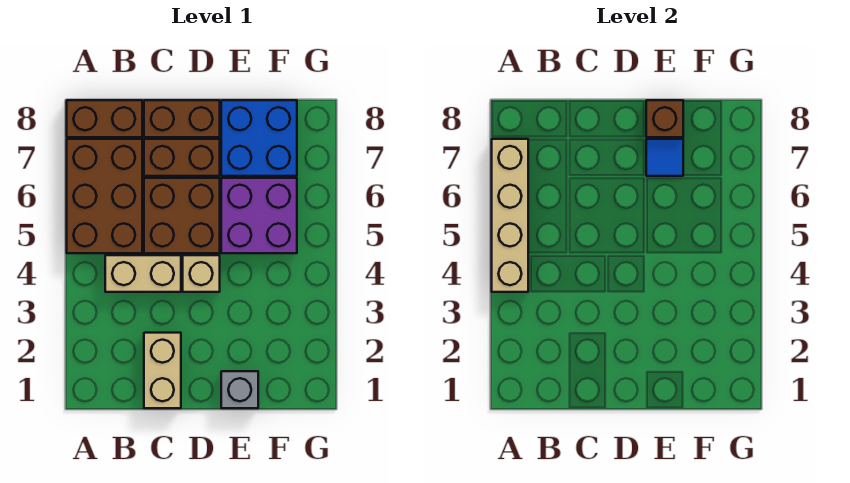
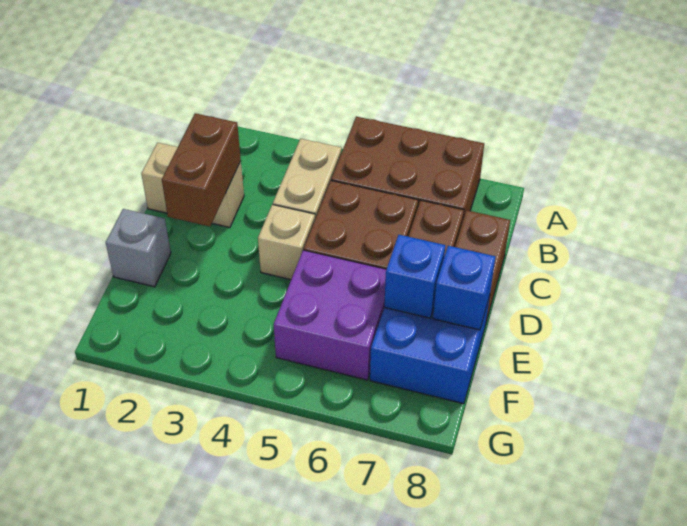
tan brick A4:A7 level 2 -> none
brown brick A8:B8 level 1 -> brown brick C2:D2 level 2
blue tile E7 level 2 -> blue brick E7 level 2
brown brick E8 level 2 -> blue brick E8 level 2

